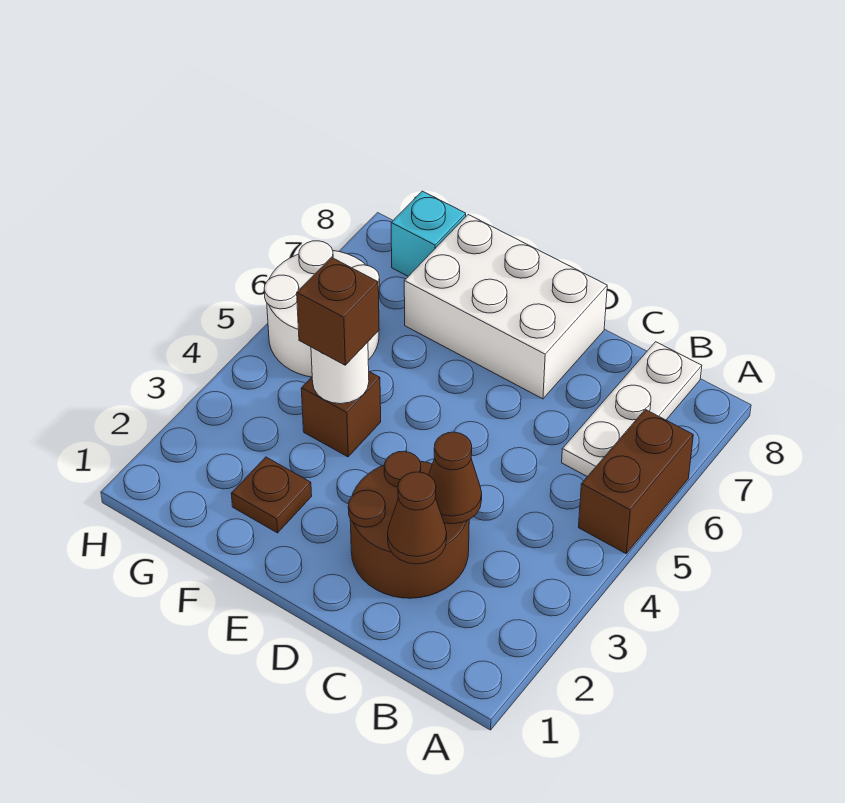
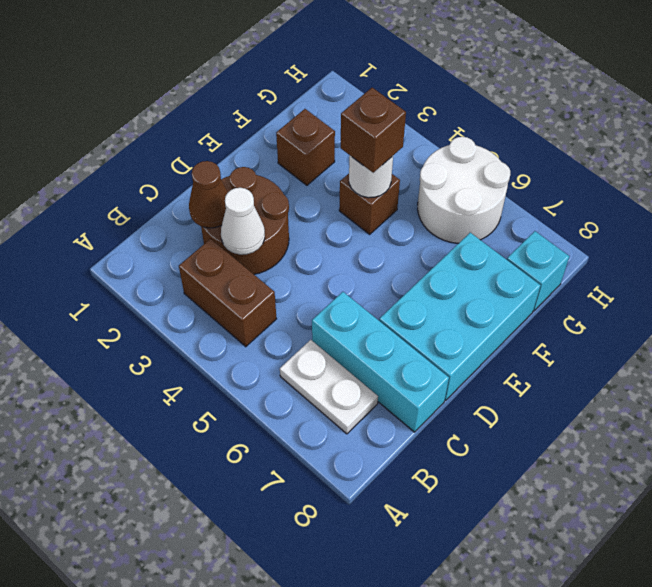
brown brick A5:A6 level 1 -> brown brick B3:B4 level 1
white plate B6:B8 level 1 -> white plate B6:B7 level 1
brown cone C3 level 2 -> white cone C3 level 2
none -> cyan brick C6:C8 level 1
white brick D7:F8 level 1 -> cyan brick D7:F8 level 1
brown plate F2 level 1 -> brown brick F2 level 1

